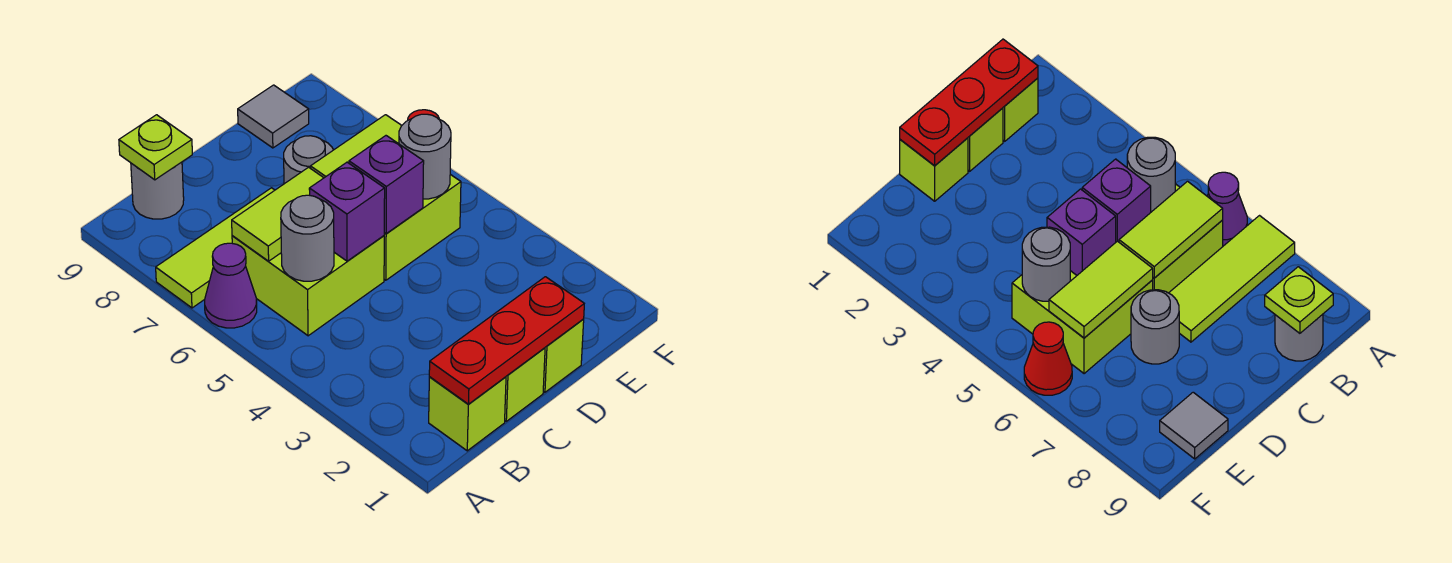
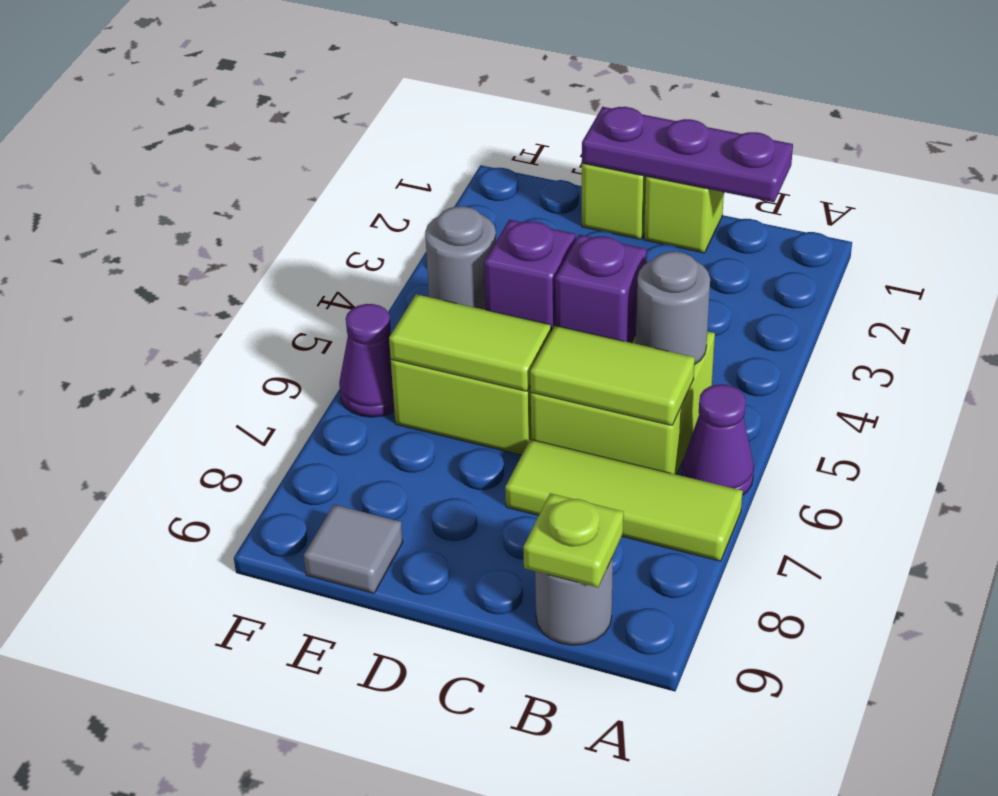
lime brick B1 level 1 -> none
red plate B1:D1 level 2 -> purple plate B1:D1 level 2
grey round brick D7 level 1 -> none
red cone F6 level 1 -> purple cone F6 level 1

